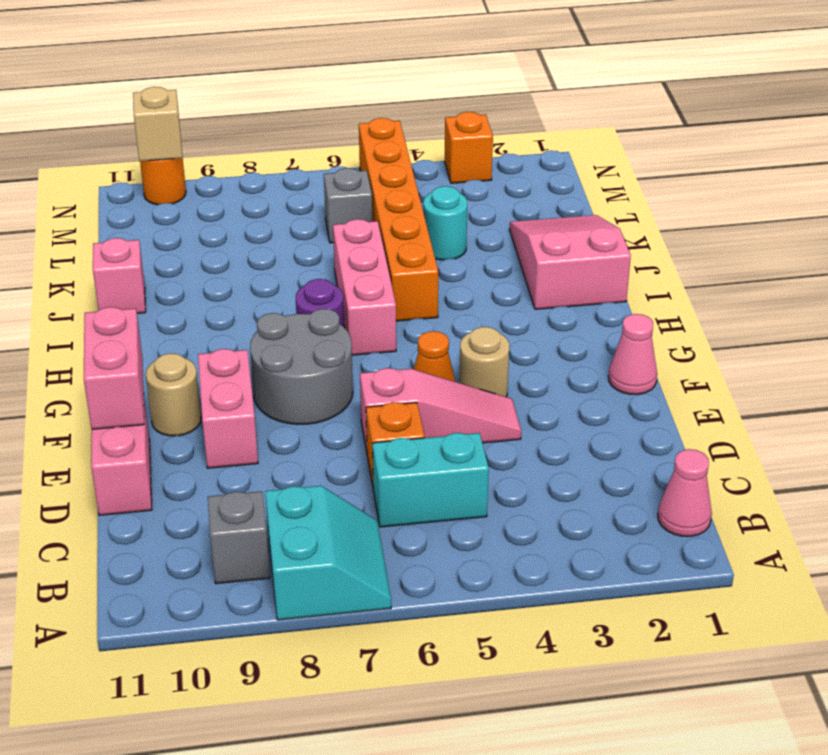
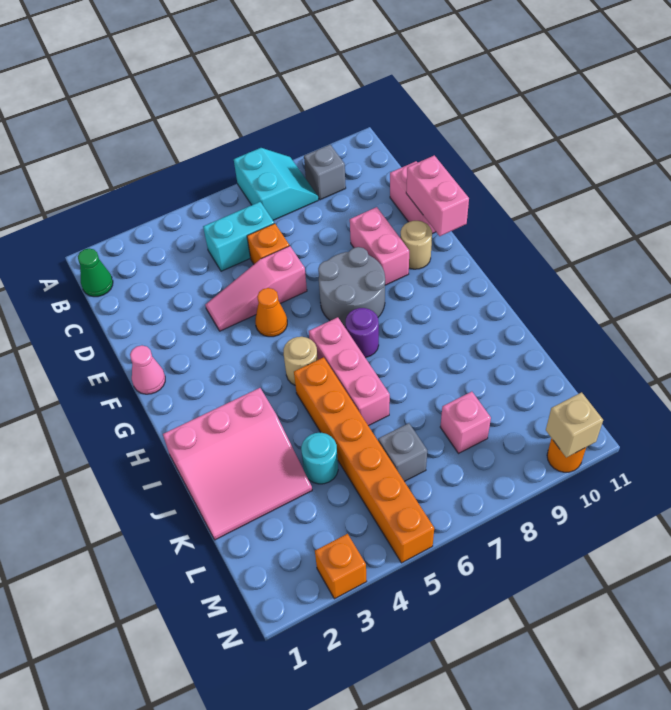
cyan slope A7:B8 level 1 top 8 -> cyan slope A7:B8 level 1 top 7
pink cone B1 level 1 -> green cone B1 level 1
tan round brick F4 level 1 -> tan round brick H5 level 1
pink slope I1:K2 level 1 top I -> pink slope I1:K3 level 1 top I
pink brick J11 level 1 -> pink brick L8 level 1

